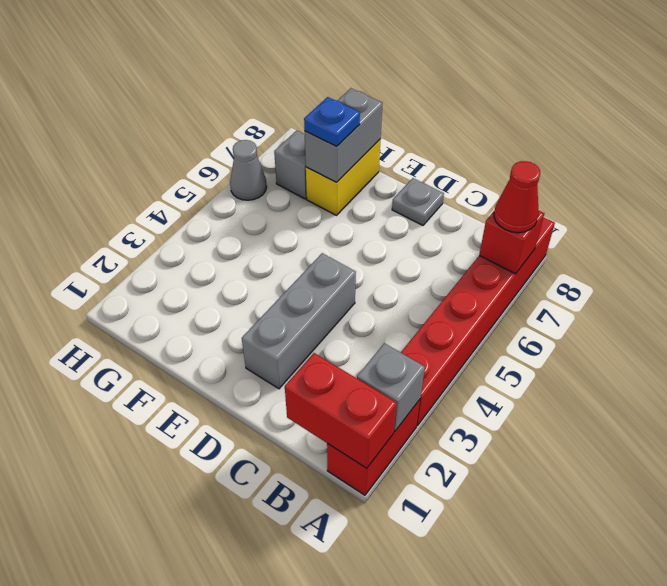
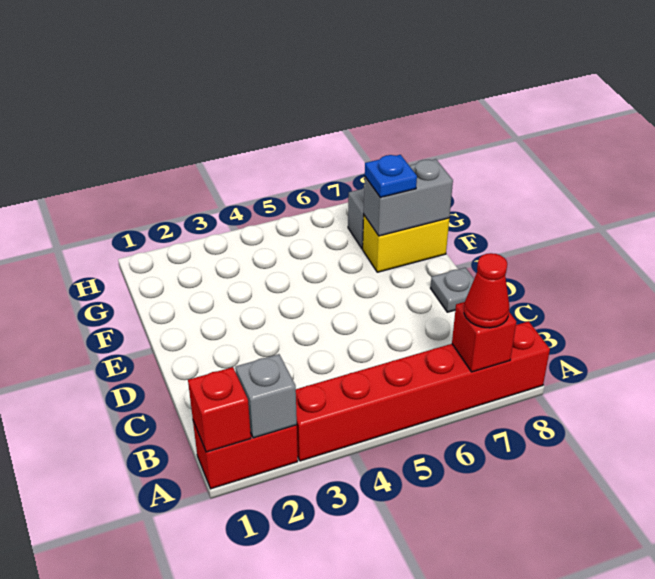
red brick A1:B1 level 2 -> red brick A1 level 2
grey brick D2:D4 level 1 -> none
grey cone H6 level 1 -> none

